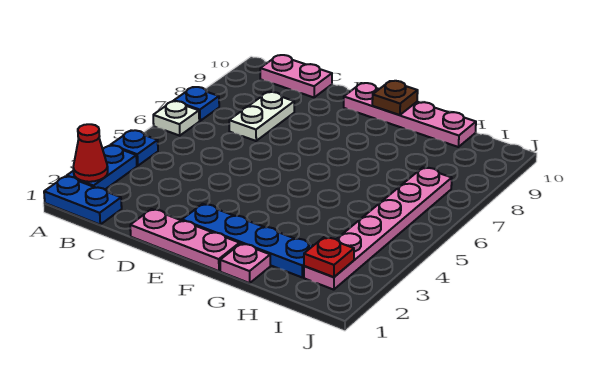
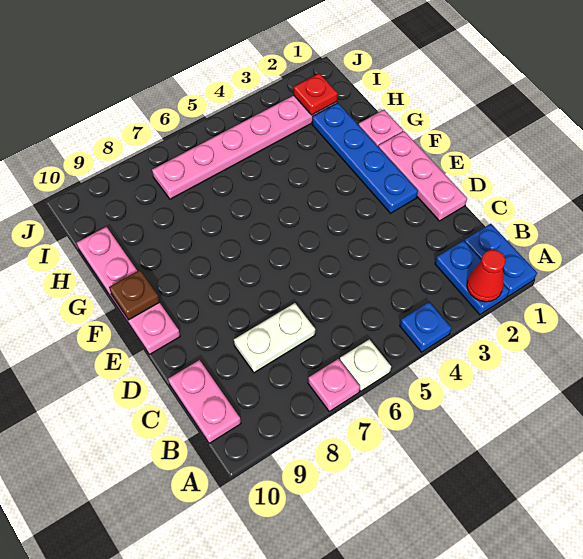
blue plate A2:A3 level 1 -> blue plate A2:B2 level 1
blue plate A7 level 1 -> pink plate A7 level 1

